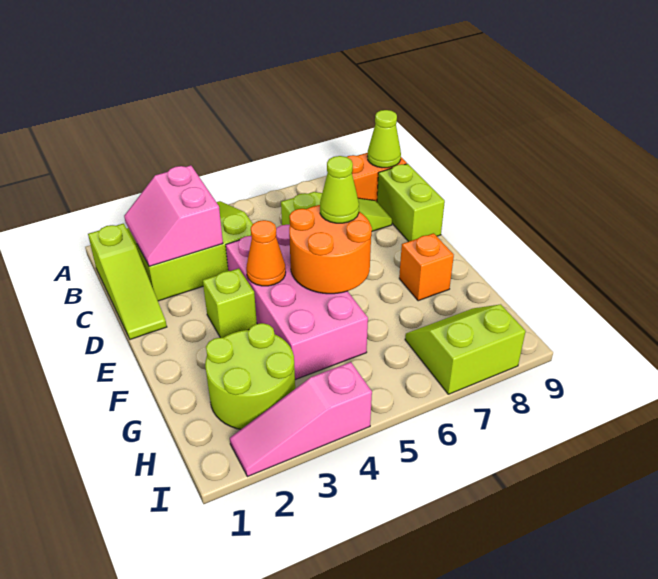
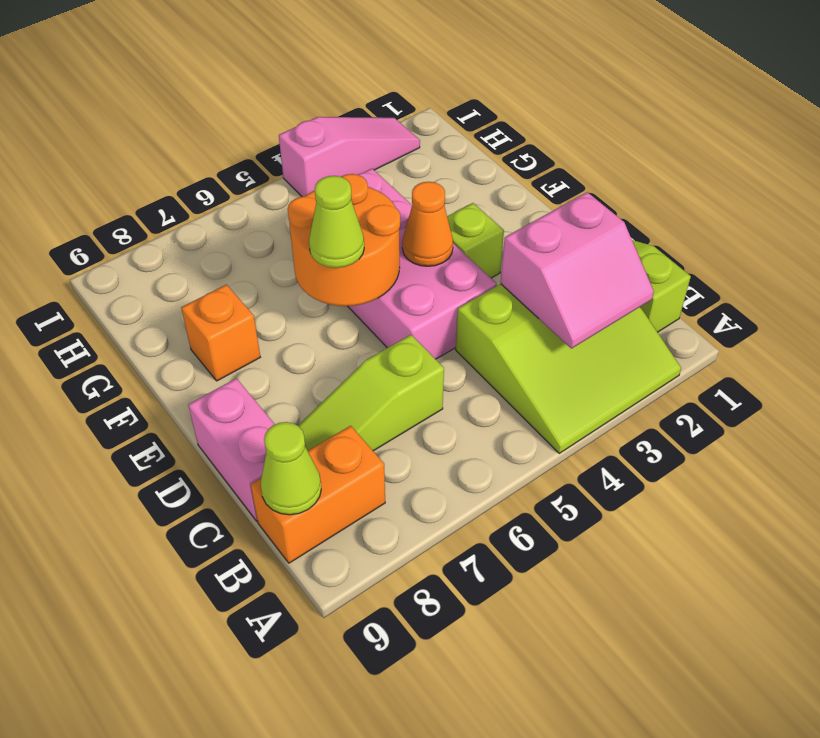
pink slope B2:C3 level 2 top 3 -> pink slope B2:C3 level 2 top C
lime brick C9:D9 level 1 -> pink brick C9:D9 level 1
lime round brick G2:H3 level 1 -> none
lime slope H7:I8 level 1 top I -> none

